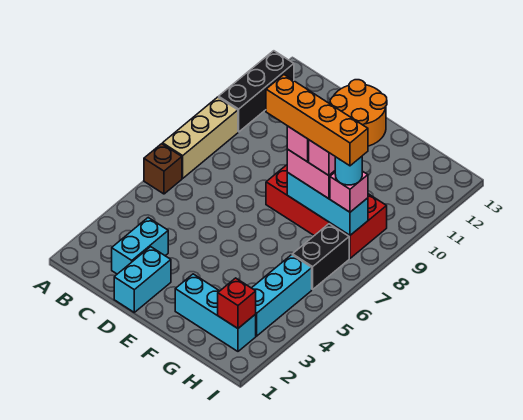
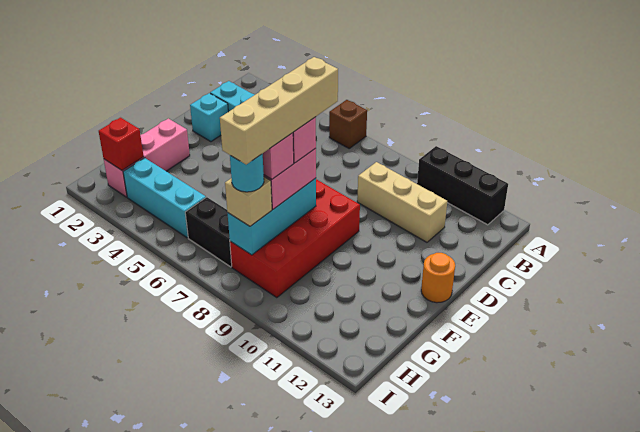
tan brick A7:A9 level 1 -> tan brick C9:C11 level 1
cyan brick D1:D2 level 1 -> cyan brick D2 level 1
orange round brick D12:E13 level 1 -> orange round brick E13 level 1
orange brick E8:H8 level 5 -> tan brick E8:H8 level 5
cyan brick F2:H2 level 1 -> pink brick F2:H2 level 1
pink brick H8 level 3 -> tan brick H8 level 3

